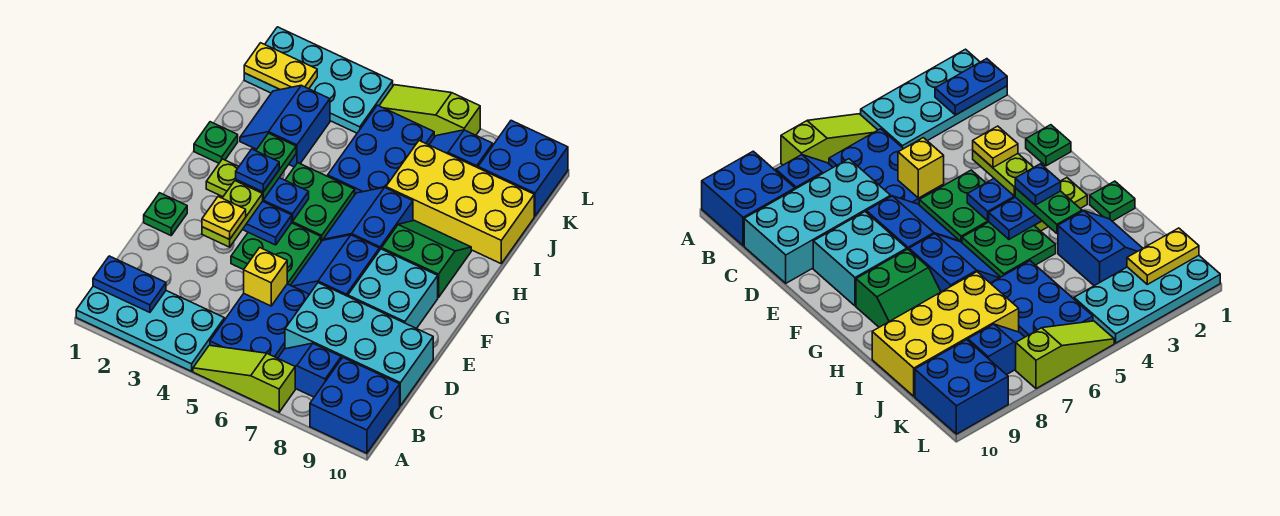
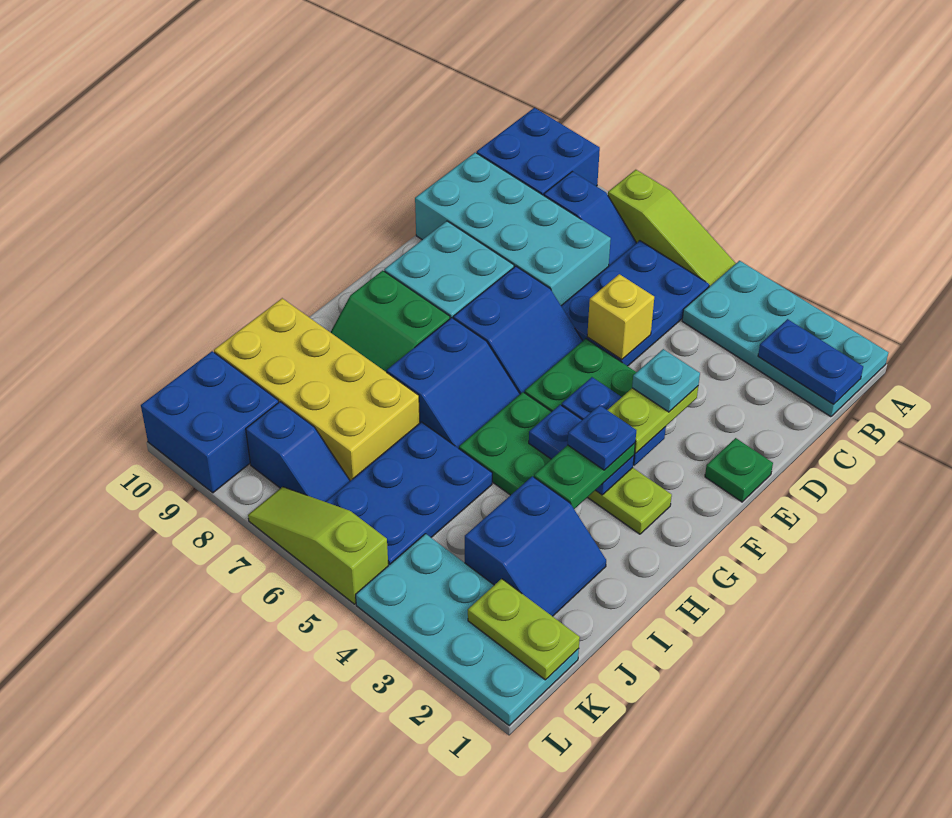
yellow plate E3 level 4 -> cyan plate E3 level 4
green plate H1 level 1 -> none
yellow plate K1:K2 level 2 -> lime plate K1:K2 level 2
lime slope L5:L7 level 1 top 7 -> lime slope L5:L7 level 1 top 5

